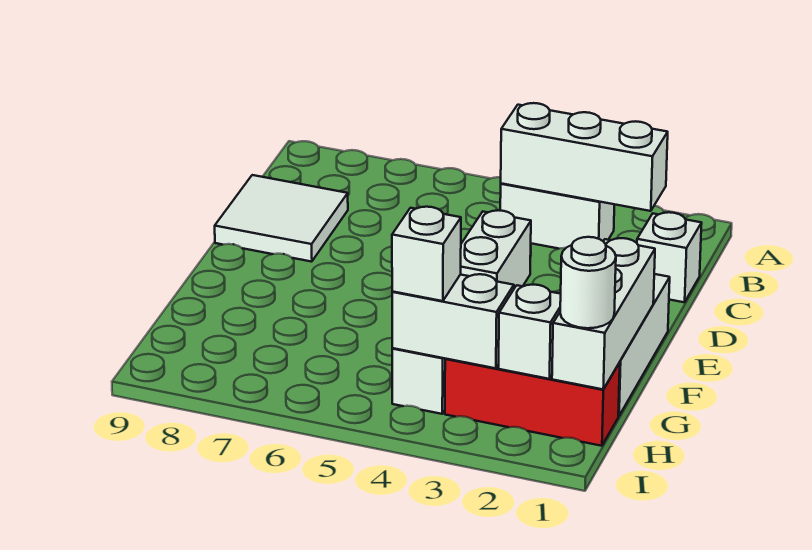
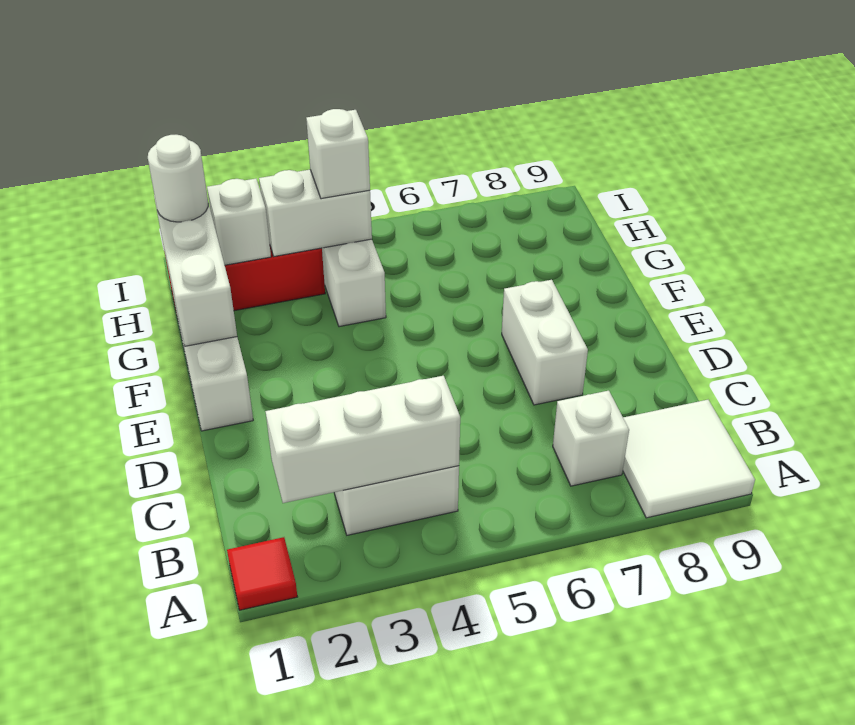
none -> red tile A1 level 1
white brick C1 level 1 -> white brick B7 level 1
white tile C8:D9 level 1 -> white tile A8:B9 level 1
white brick D4:E4 level 1 -> white brick D7:E7 level 1

